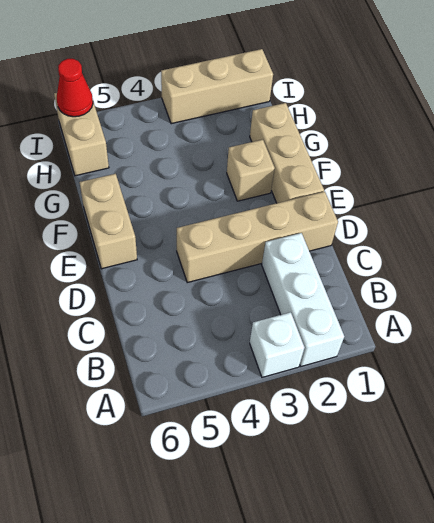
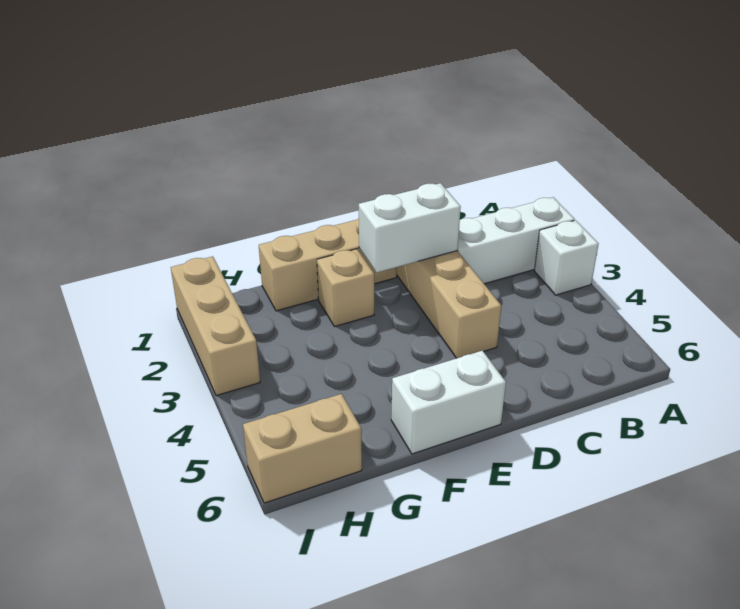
none -> white brick D2:E2 level 2
tan brick E6:F6 level 1 -> white brick E6:F6 level 1
red cone I6 level 2 -> none

